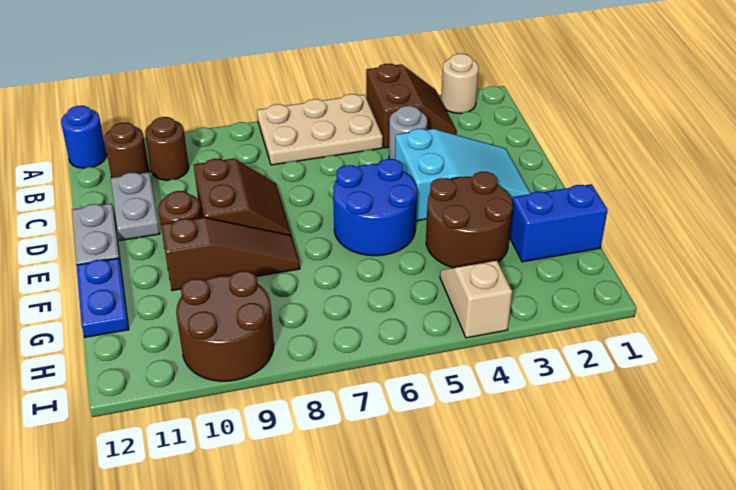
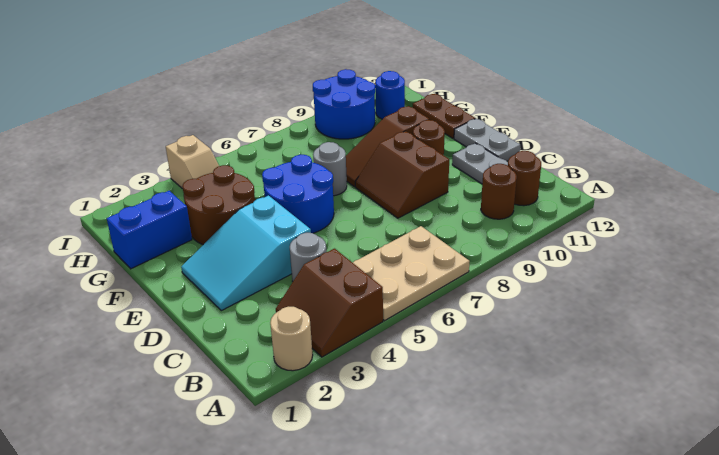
blue round brick A12 level 1 -> blue round brick H11 level 1
none -> grey round brick F7 level 1
blue plate F12:G12 level 1 -> brown plate F12:G12 level 1
brown round brick H9:I10 level 1 -> blue round brick H9:I10 level 1

